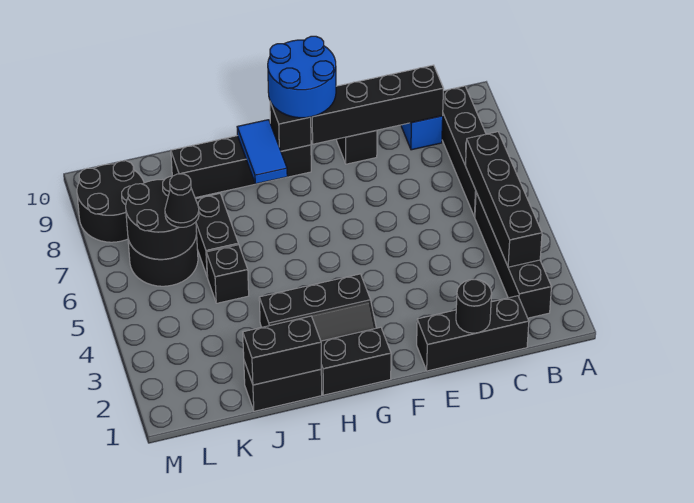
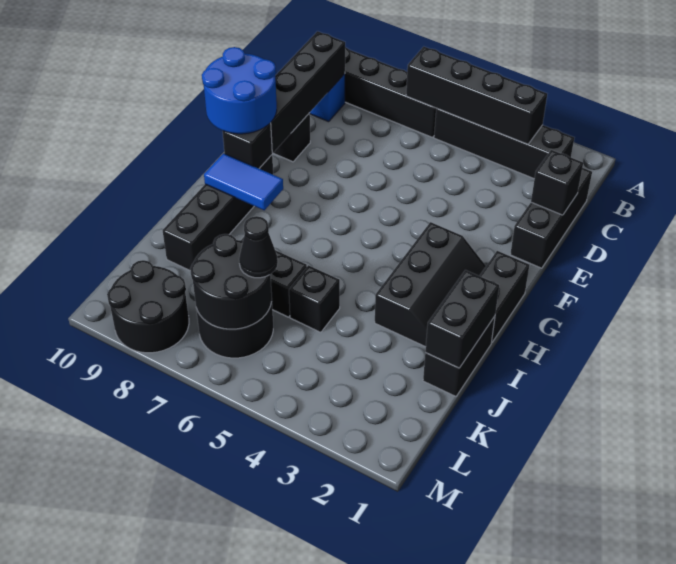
black round brick D1 level 2 -> black brick D1 level 2

